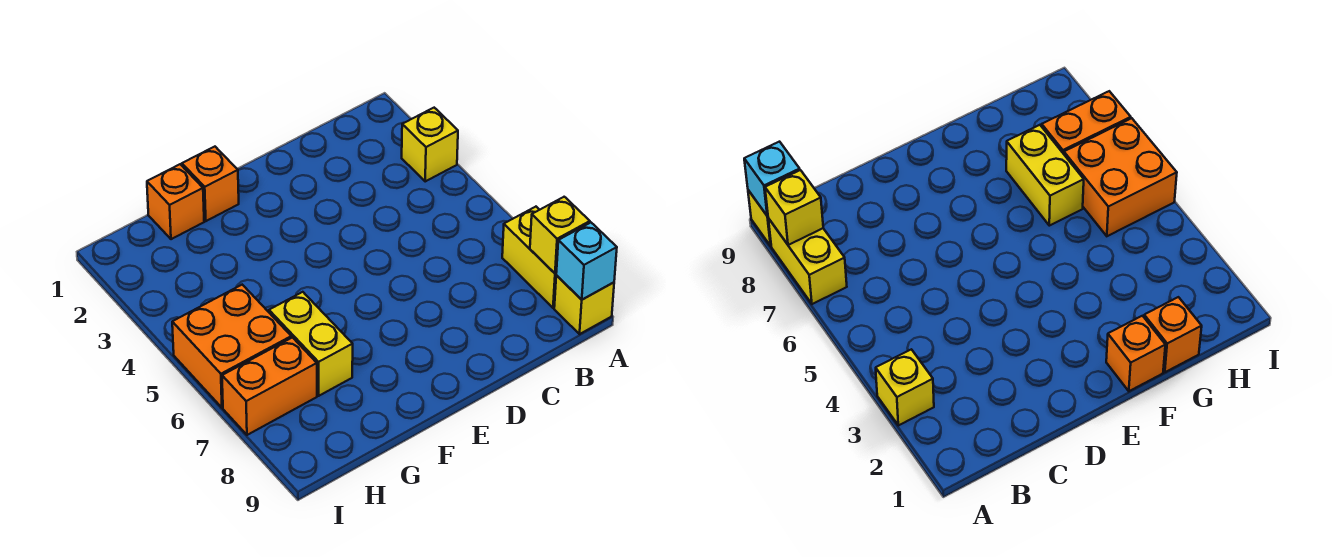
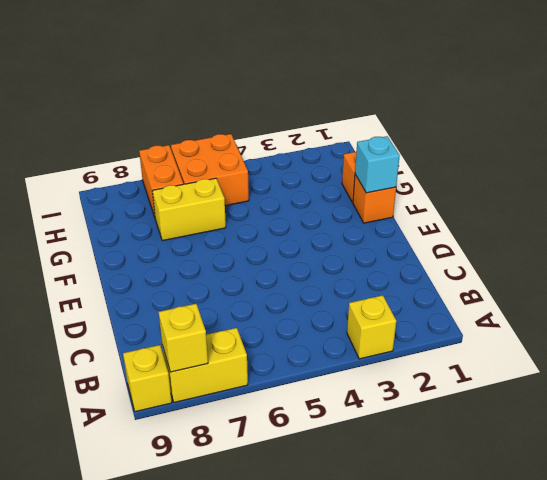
cyan brick A9 level 2 -> cyan brick F1 level 2

